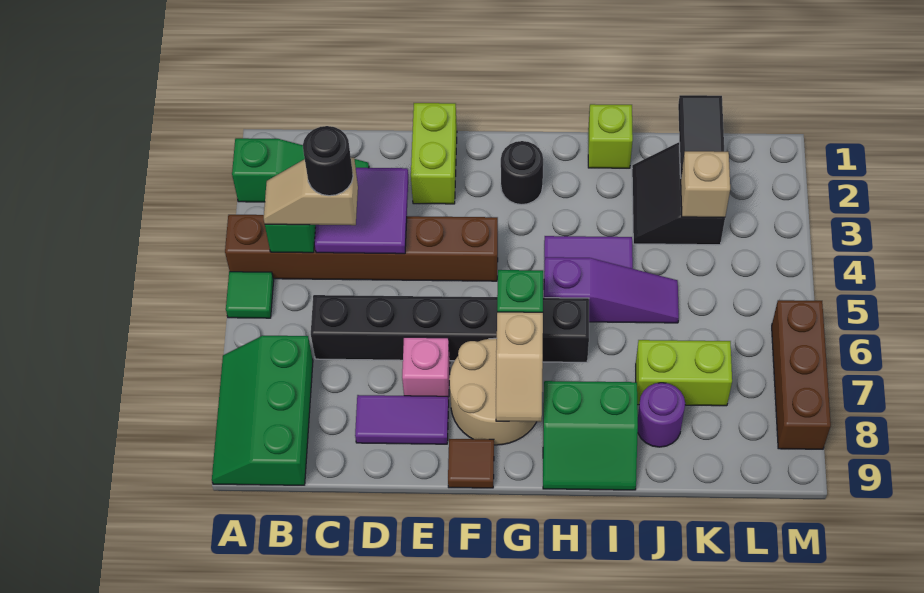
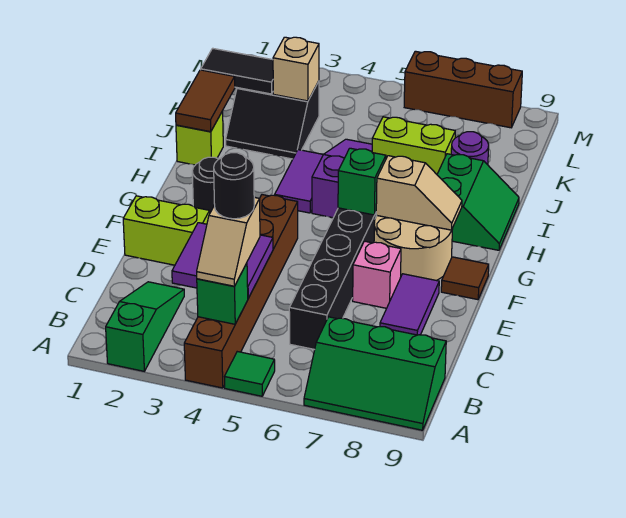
none -> brown tile I1:J1 level 2
lime brick J7:K7 level 1 -> lime brick J6:J7 level 1

